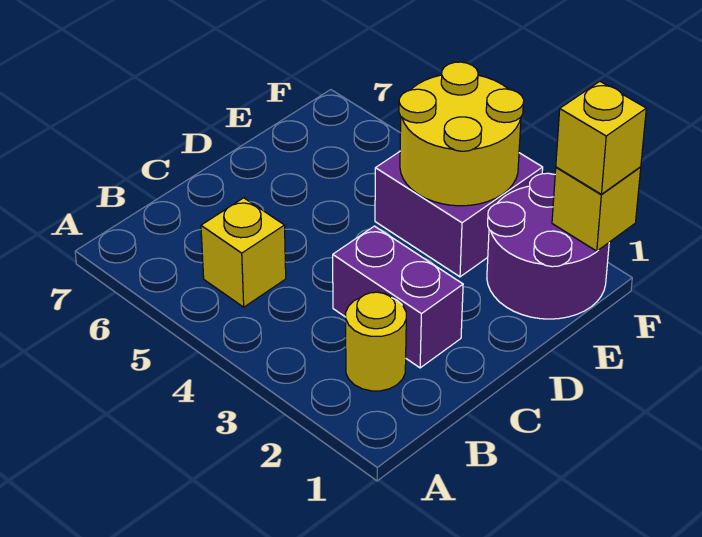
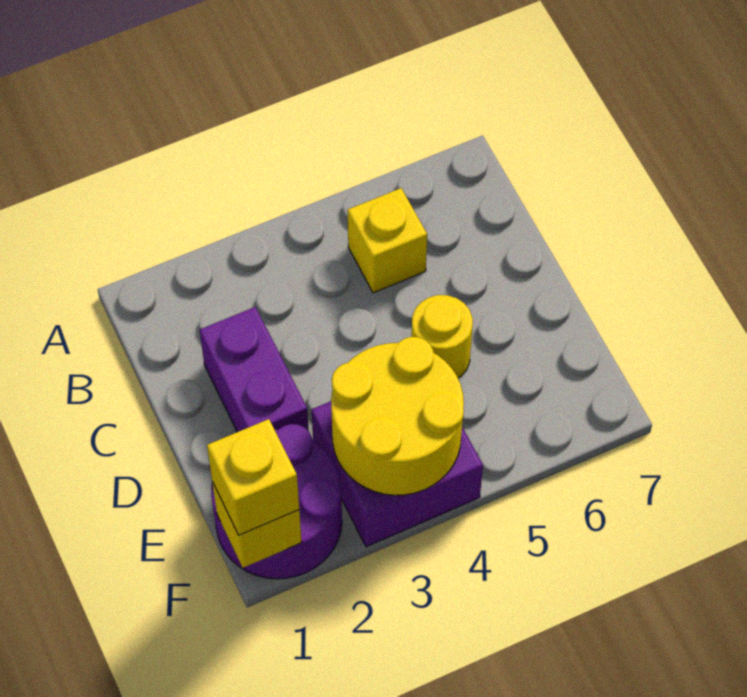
yellow round brick B2 level 1 -> yellow round brick D5 level 1
purple brick C2:C3 level 1 -> purple brick C2:D2 level 1

